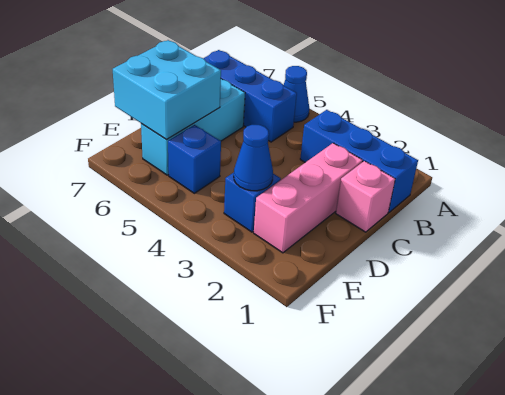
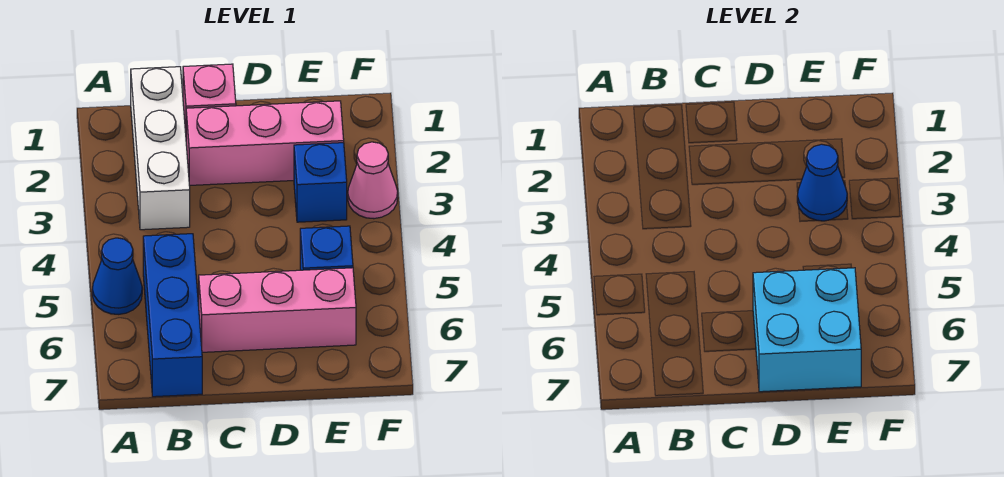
blue brick B1:B3 level 1 -> white brick B1:B3 level 1
cyan brick C6:E6 level 1 -> pink brick C6:E6 level 1
none -> pink cone F3 level 1

